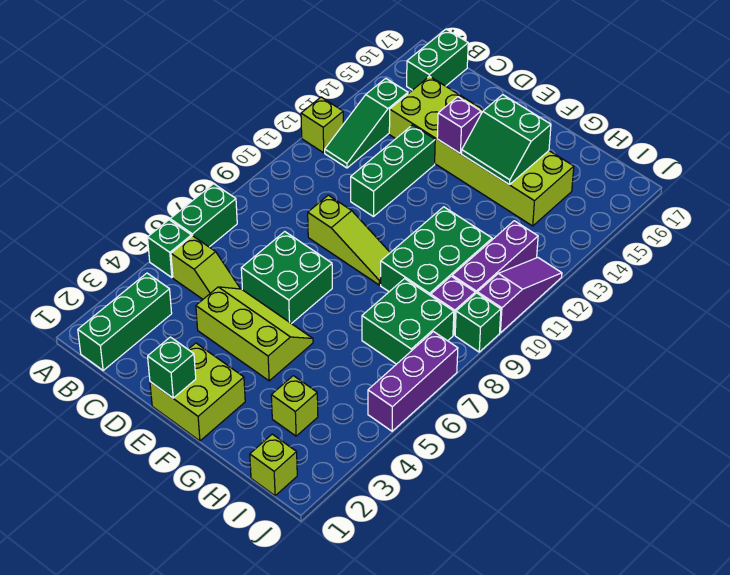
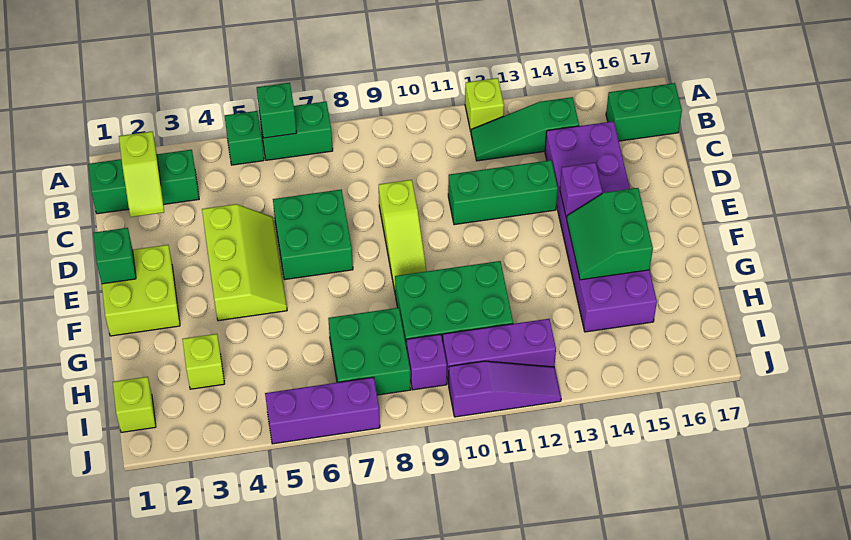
lime slope B5:C5 level 1 top B -> lime slope B2:C2 level 2 top B
lime brick C14:H15 level 1 -> purple brick C14:H15 level 1
green brick J9 level 1 -> green brick A6 level 2

